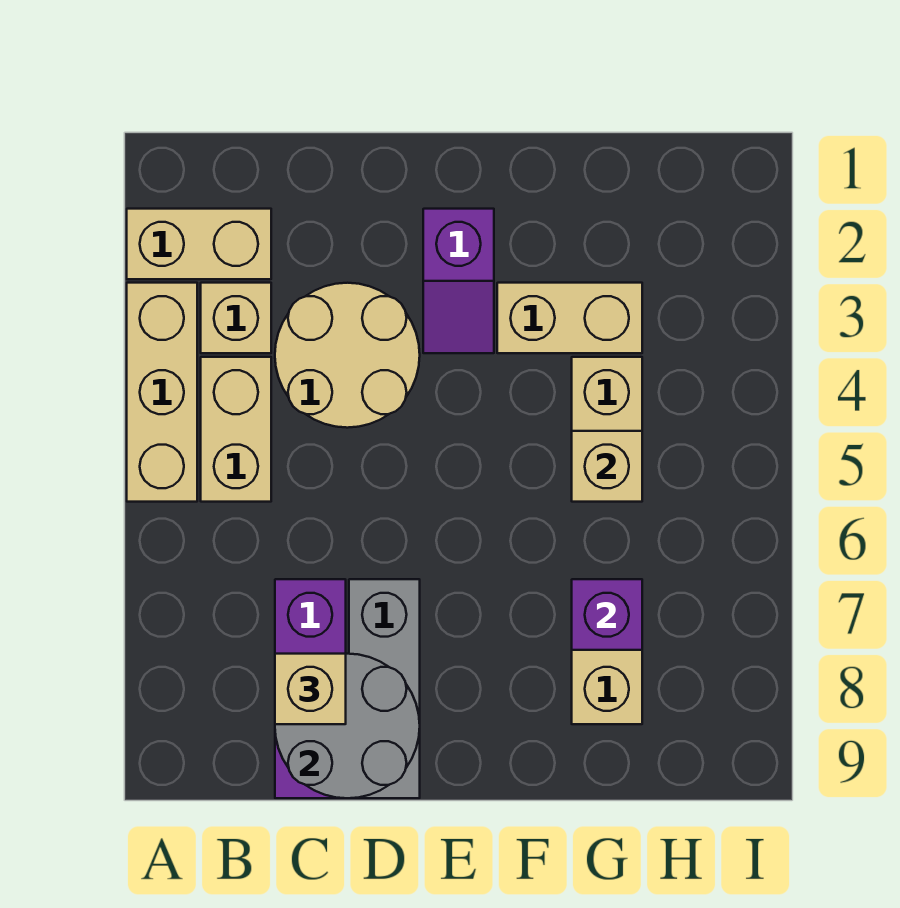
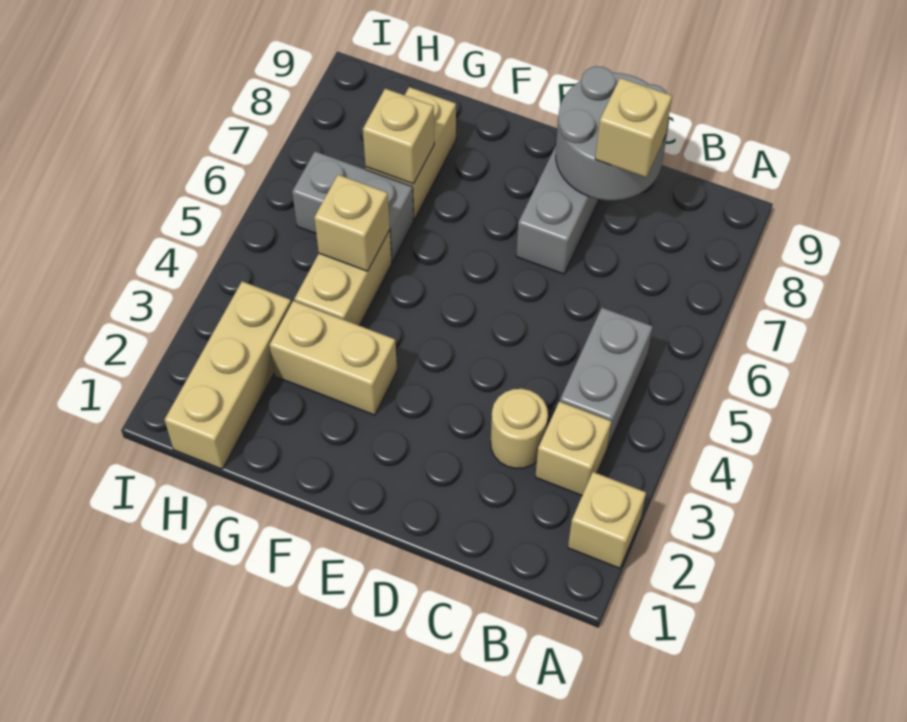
tan brick A2:B2 level 1 -> tan brick A2 level 1
tan brick A3:A5 level 1 -> tan brick H1:H3 level 1
tan brick B4:B5 level 1 -> grey brick B4:B5 level 1
tan round brick C3:D4 level 1 -> tan round brick C3 level 1
purple brick C7:C9 level 1 -> none
purple slope E2:E3 level 1 top 2 -> none
none -> grey brick G6:H6 level 1
purple brick G7 level 2 -> tan brick G7 level 2

